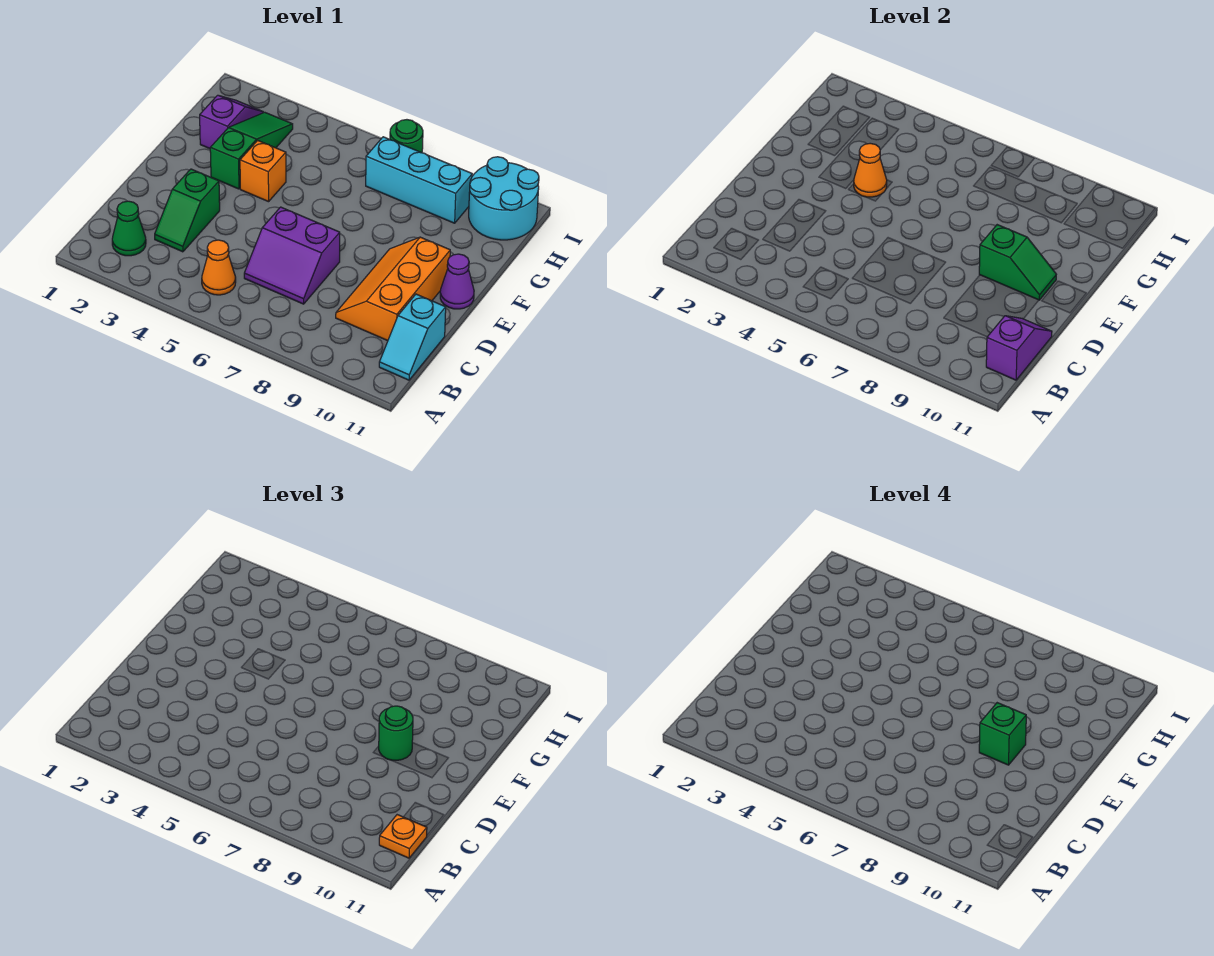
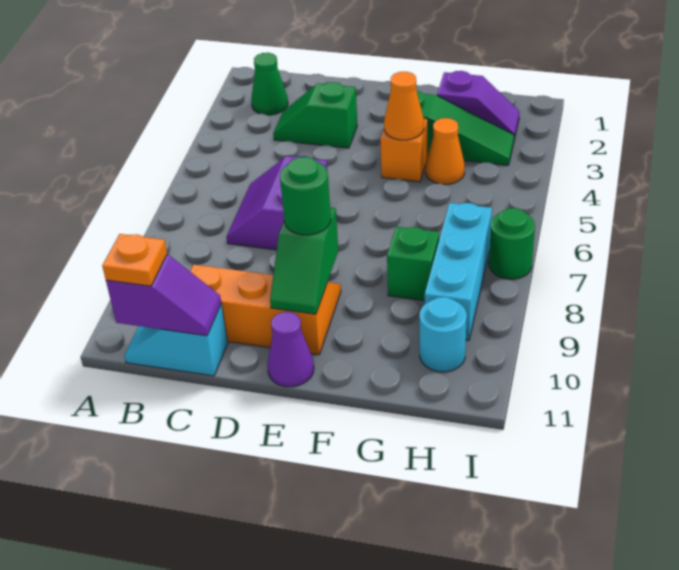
orange cone B5 level 1 -> orange cone G4 level 1
green brick E9 level 4 -> green brick G8 level 1
cyan round brick H10:I11 level 1 -> cyan round brick H10 level 1

